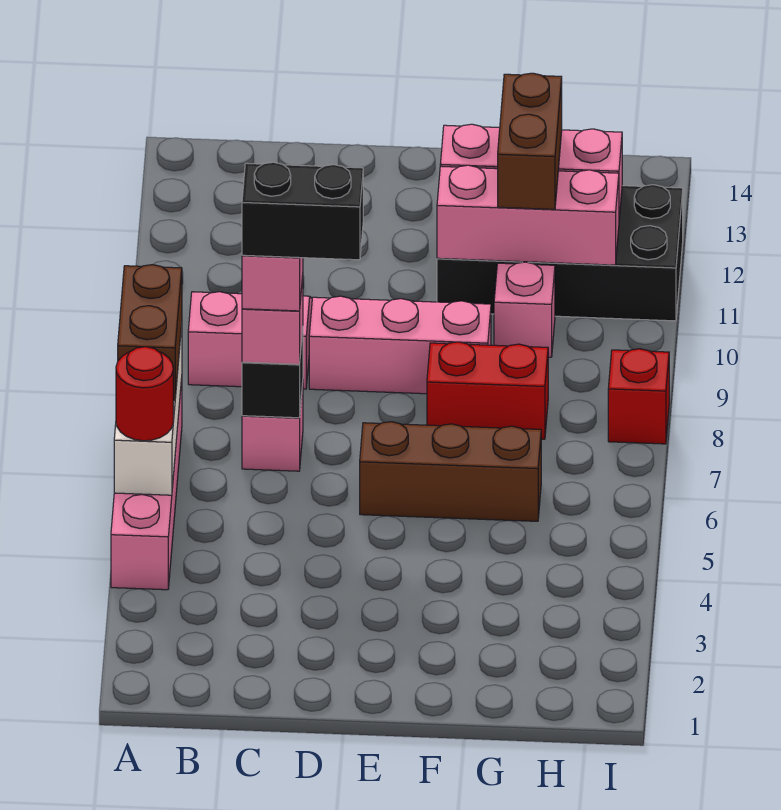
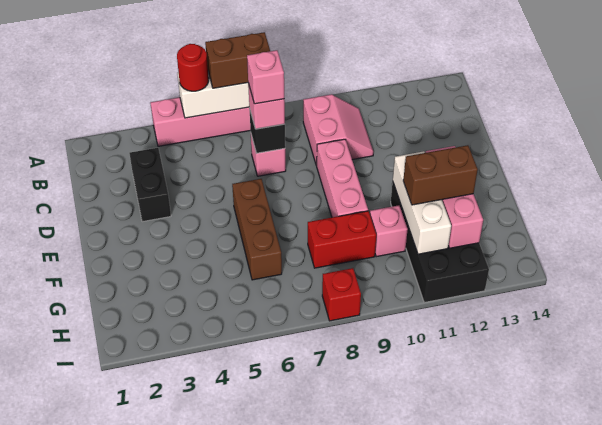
black brick C7:D7 level 5 -> black brick C3:D3 level 1
red brick F8:G8 level 1 -> red brick G8:G9 level 1
pink brick F11:H11 level 2 -> white brick F11:H11 level 2

